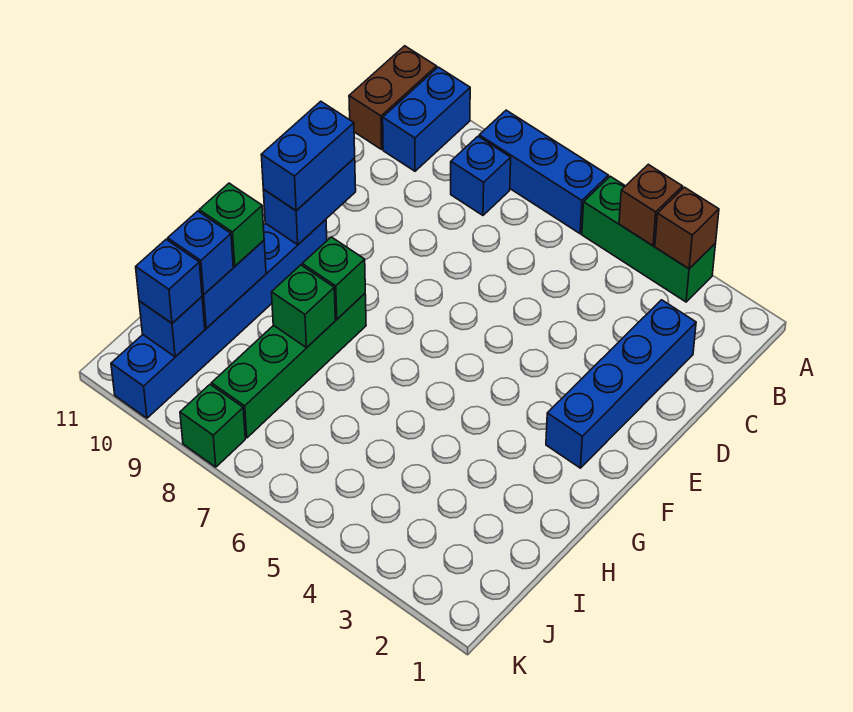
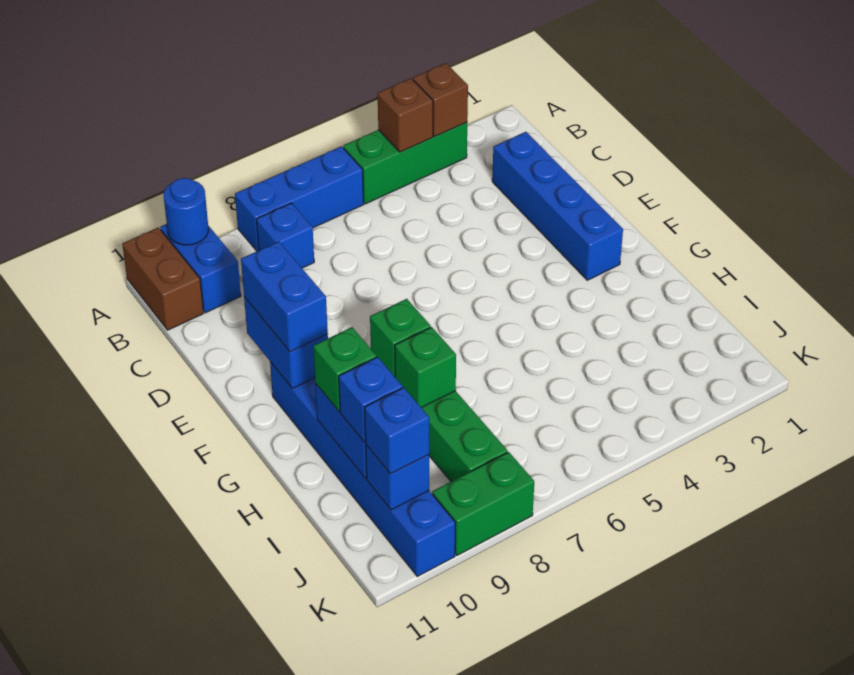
none -> blue round brick A10 level 2
green brick K8 level 1 -> green brick K8:K9 level 1

